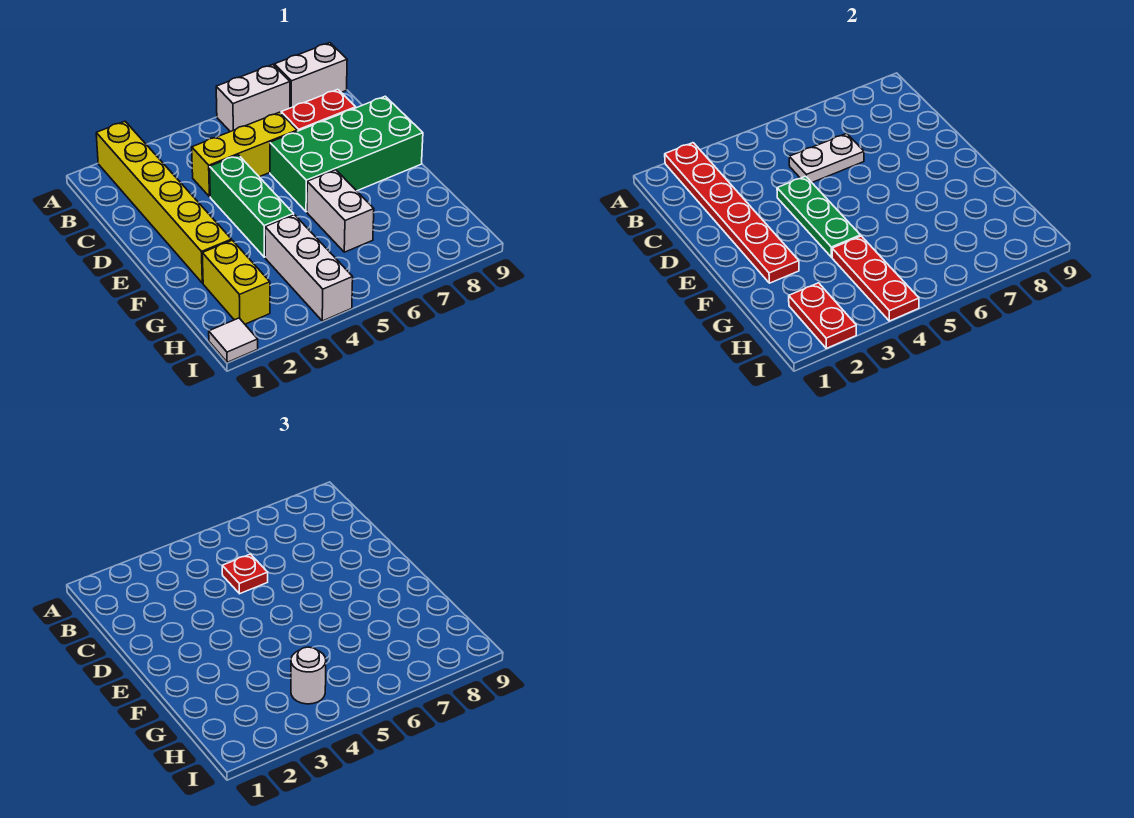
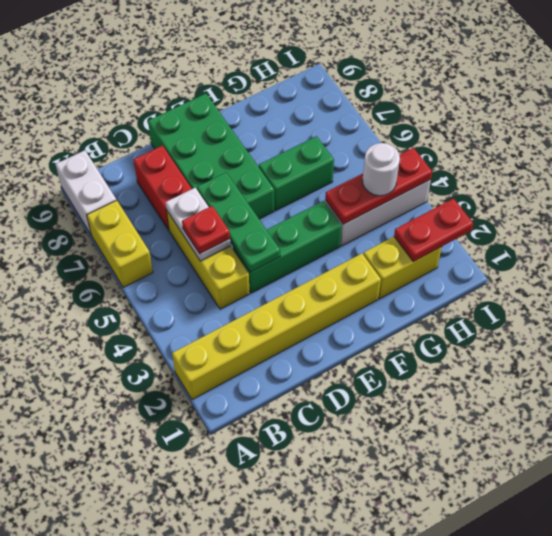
red plate A2:F2 level 2 -> none
white brick A6:A7 level 1 -> yellow brick A6:A7 level 1
green plate D4:F4 level 2 -> green plate D4:D6 level 2
white brick F6:G6 level 1 -> green brick F6:G6 level 1
white tile I1 level 1 -> none

